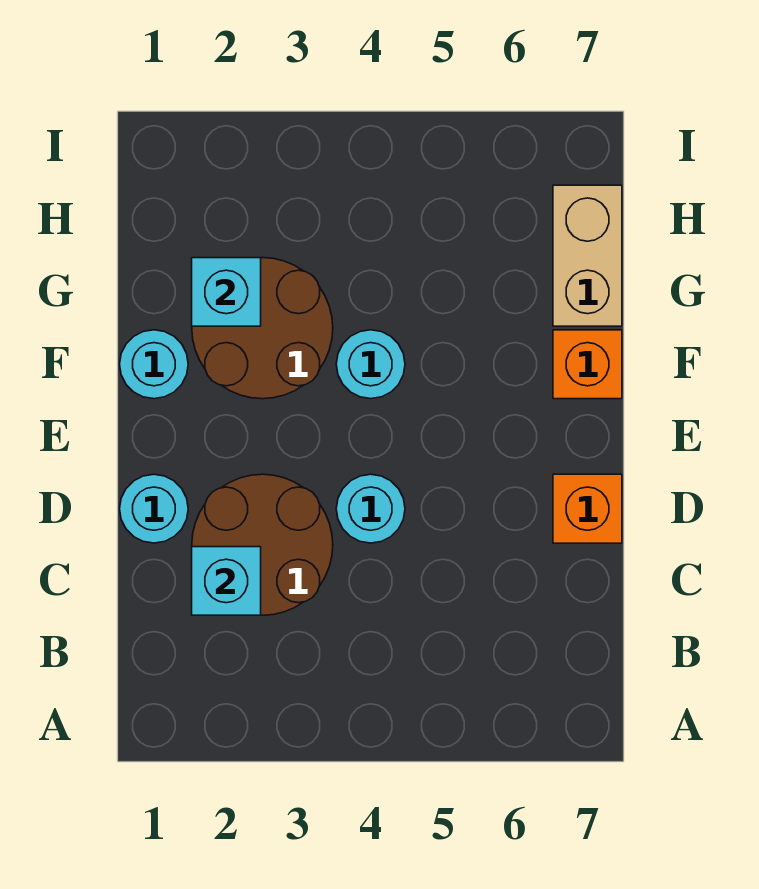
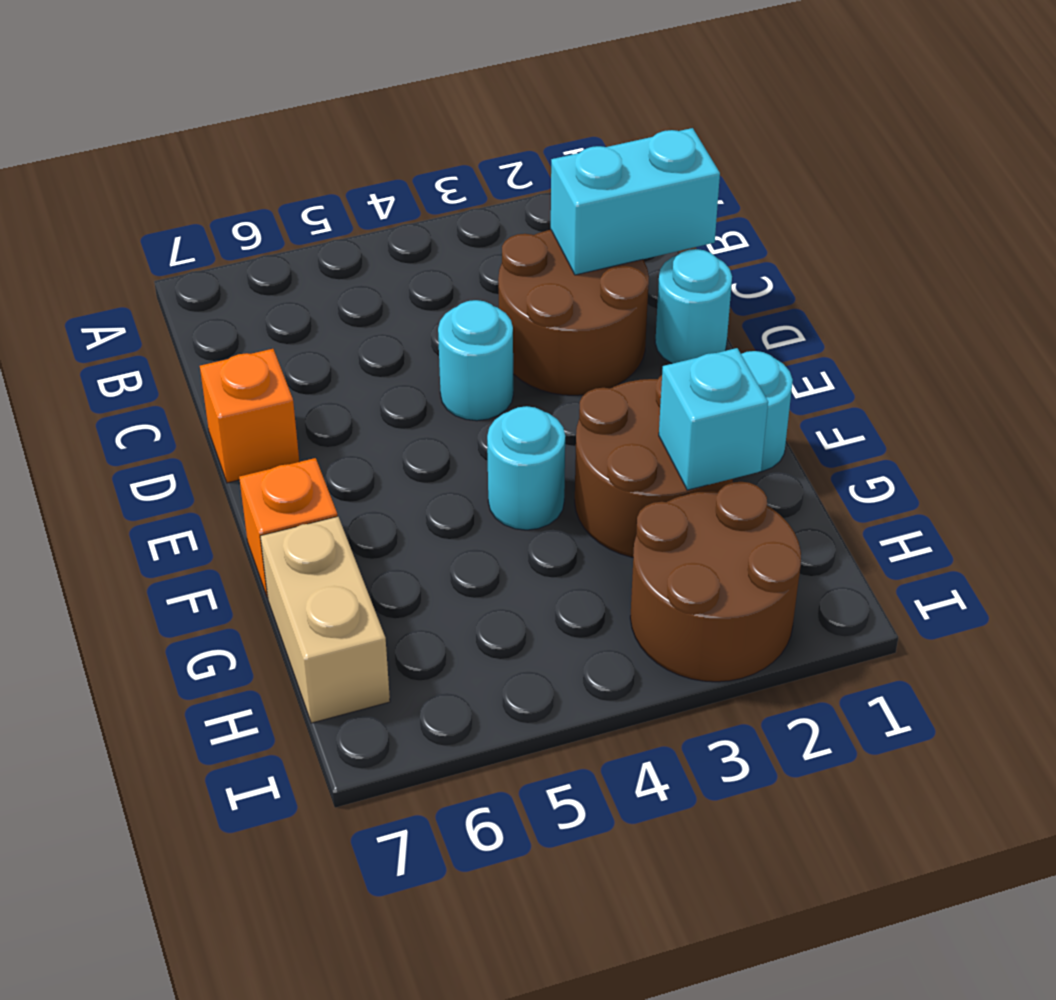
cyan brick C2 level 2 -> cyan brick C1:C2 level 2
none -> brown round brick H2:I3 level 1

